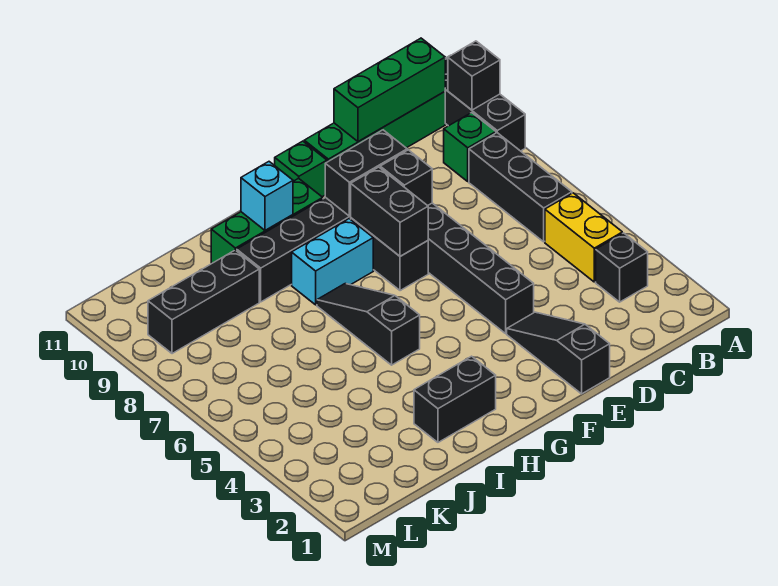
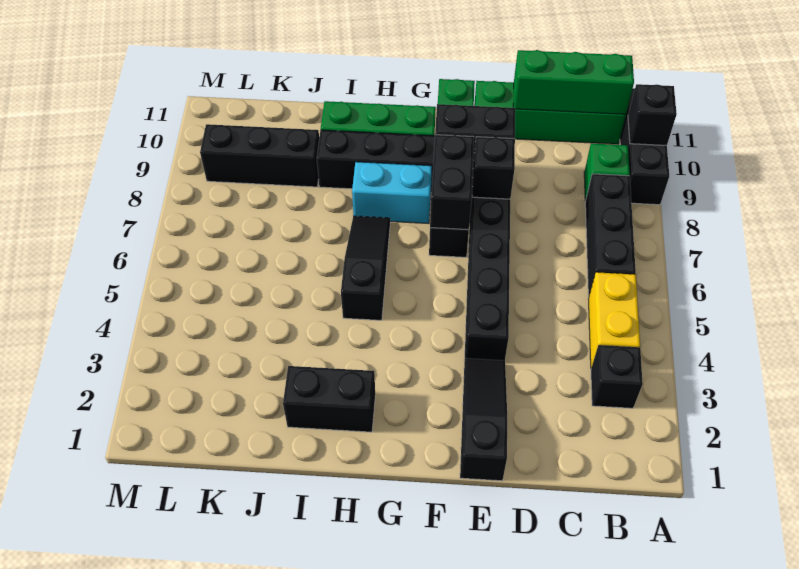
cyan brick H10 level 2 -> none

